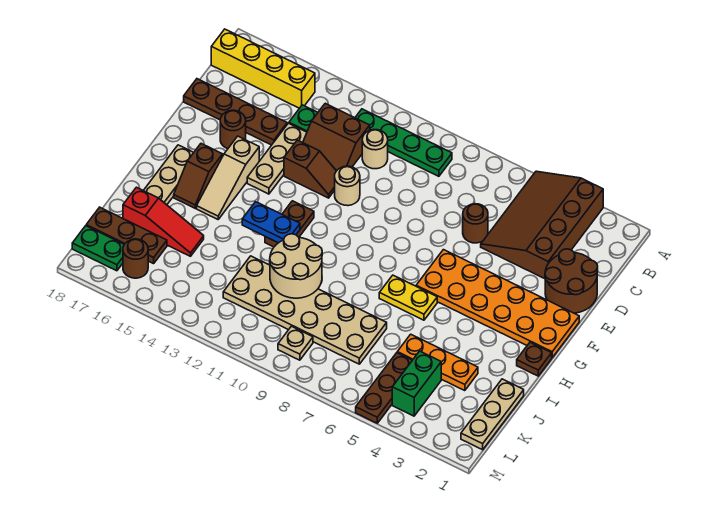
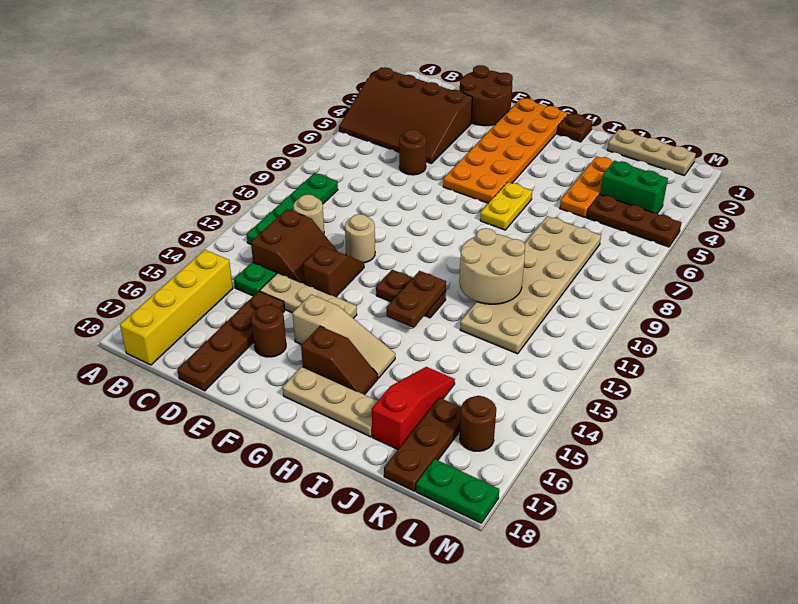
blue plate H12:H13 level 2 -> brown plate H12:H13 level 2
tan plate L9 level 1 -> none
green plate L17:L18 level 1 -> green plate L18:M18 level 1

